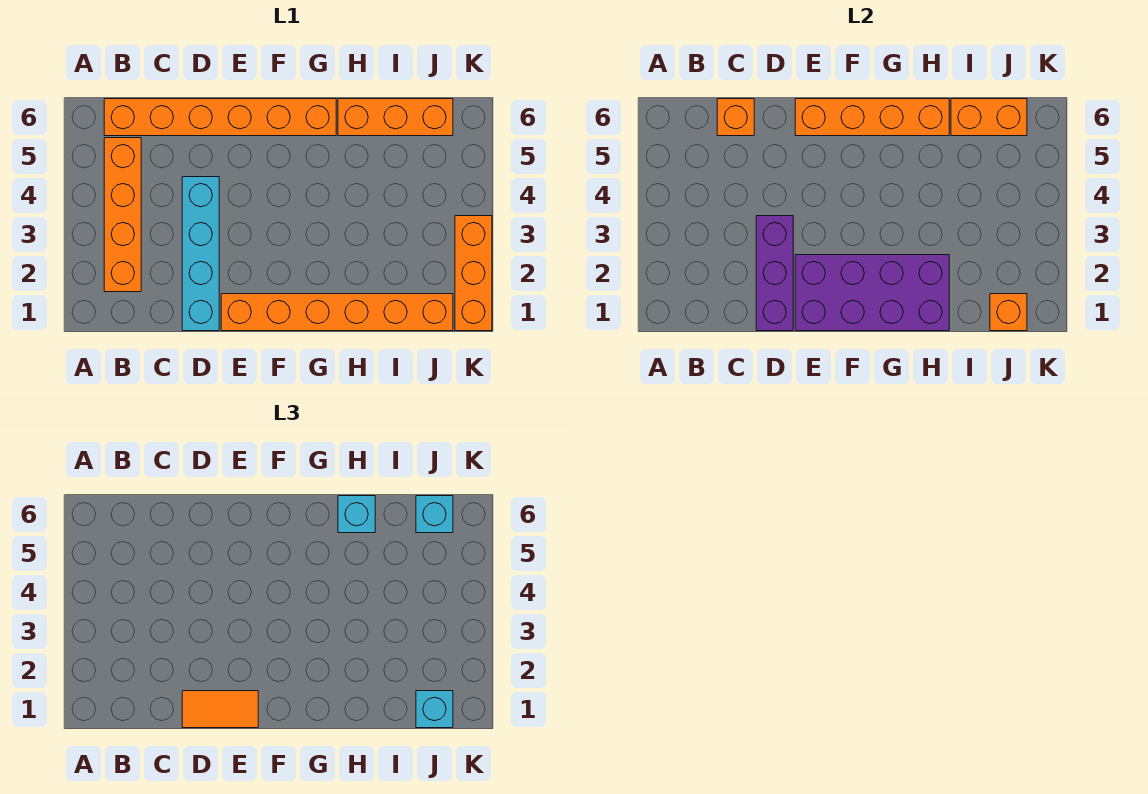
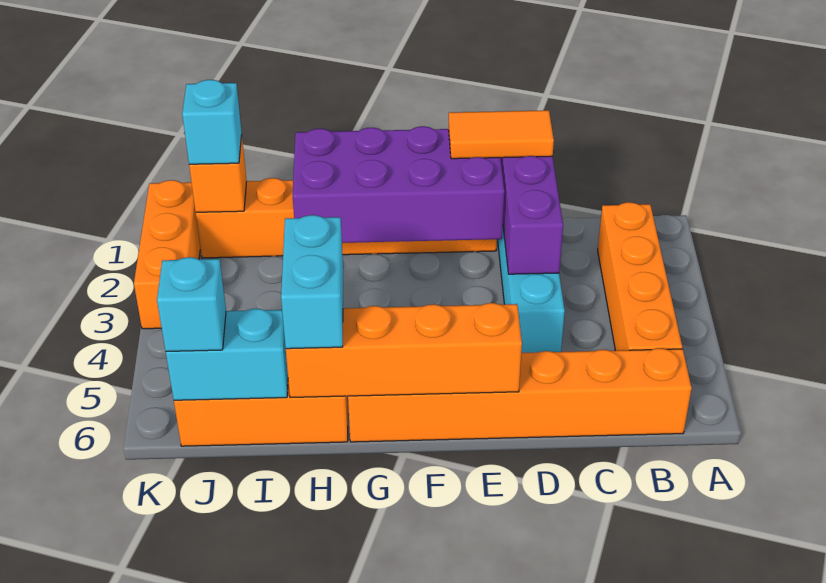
orange brick C6 level 2 -> none
cyan brick H6 level 3 -> cyan brick H5:H6 level 3
orange brick I6:J6 level 2 -> cyan brick I6:J6 level 2

